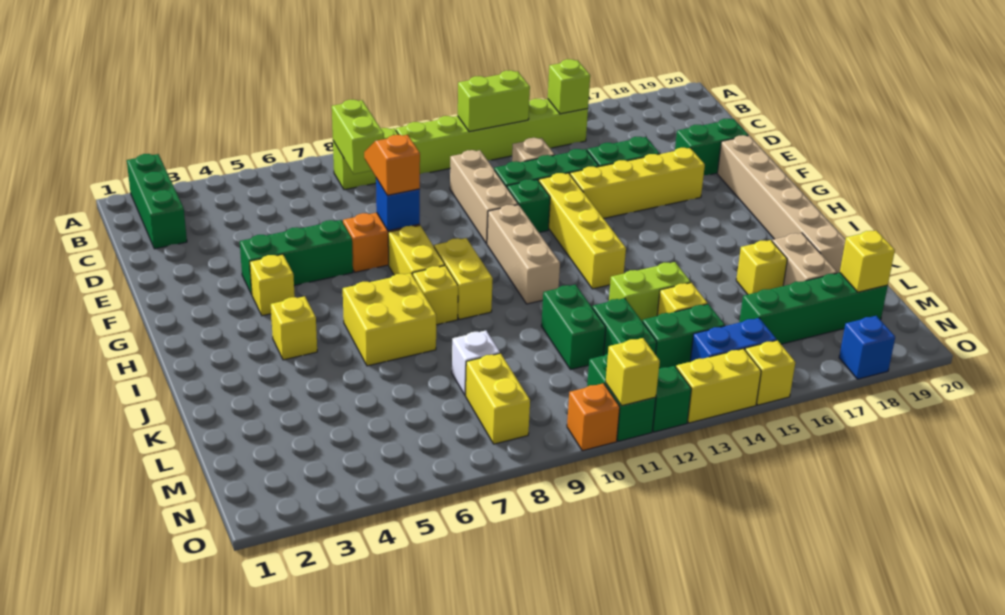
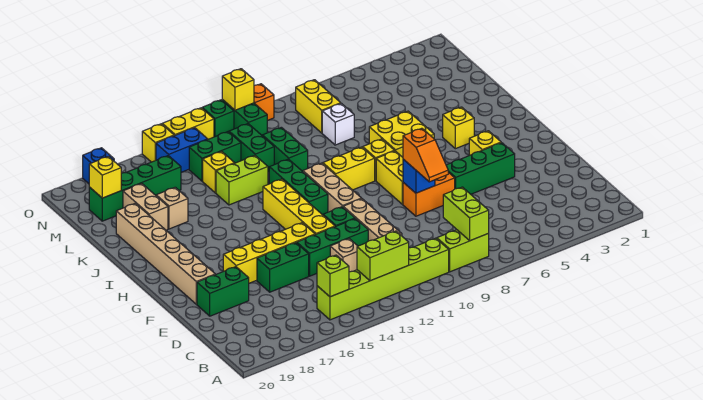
green brick A2:C2 level 1 -> green brick H12:J12 level 1
yellow brick H9:I9 level 1 -> yellow brick I9:I10 level 1
yellow brick K17 level 1 -> tan brick K17 level 1

